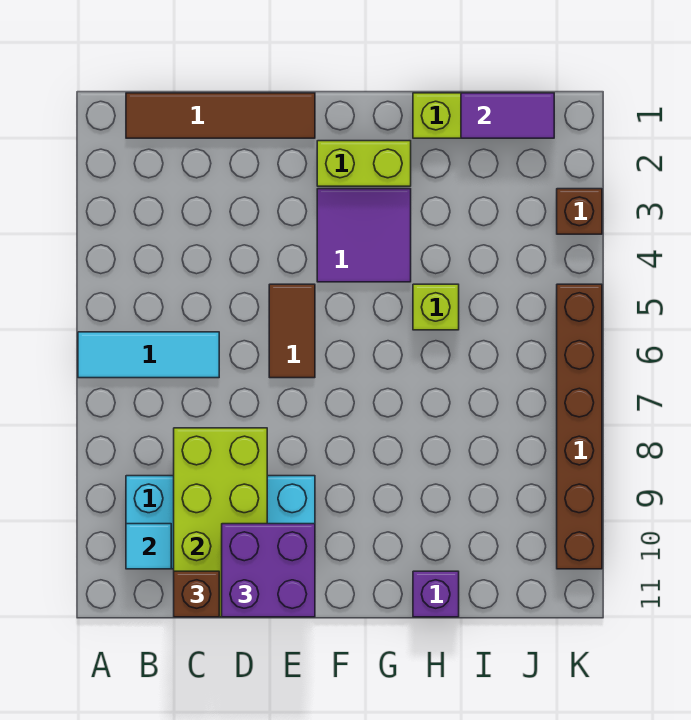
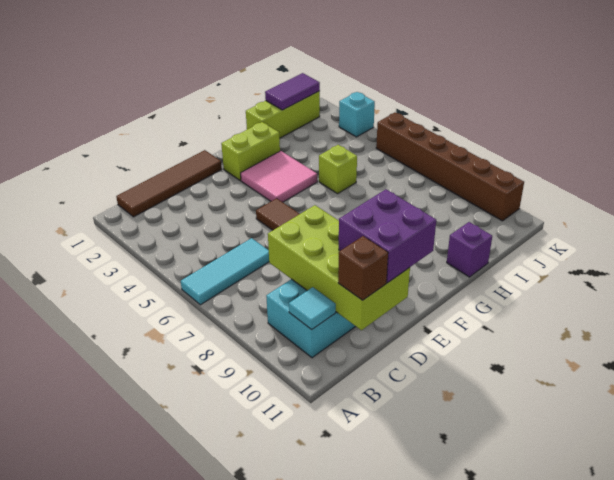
purple tile F3:G4 level 1 -> pink tile F3:G4 level 1
brown brick K3 level 1 -> cyan brick K3 level 1

